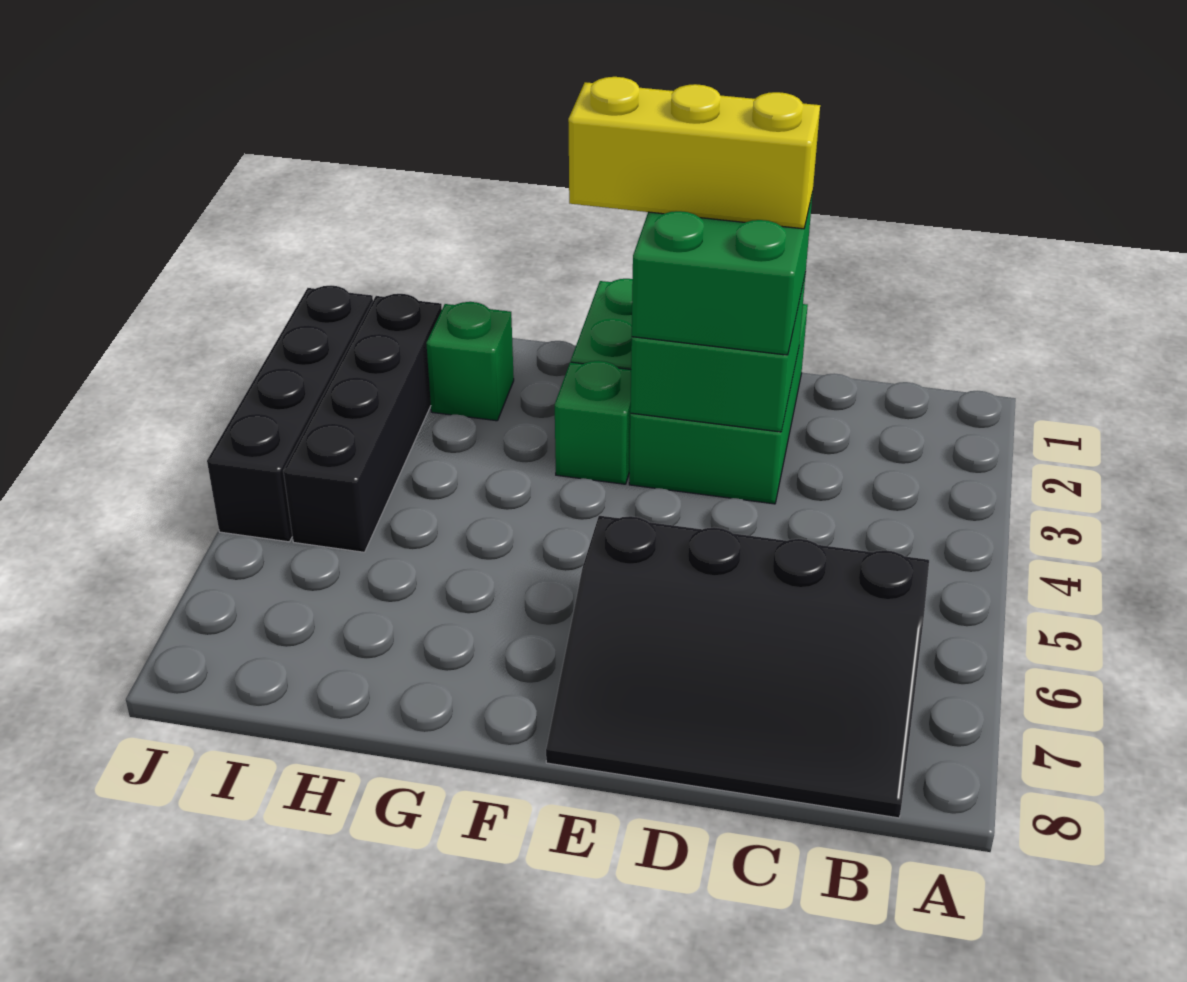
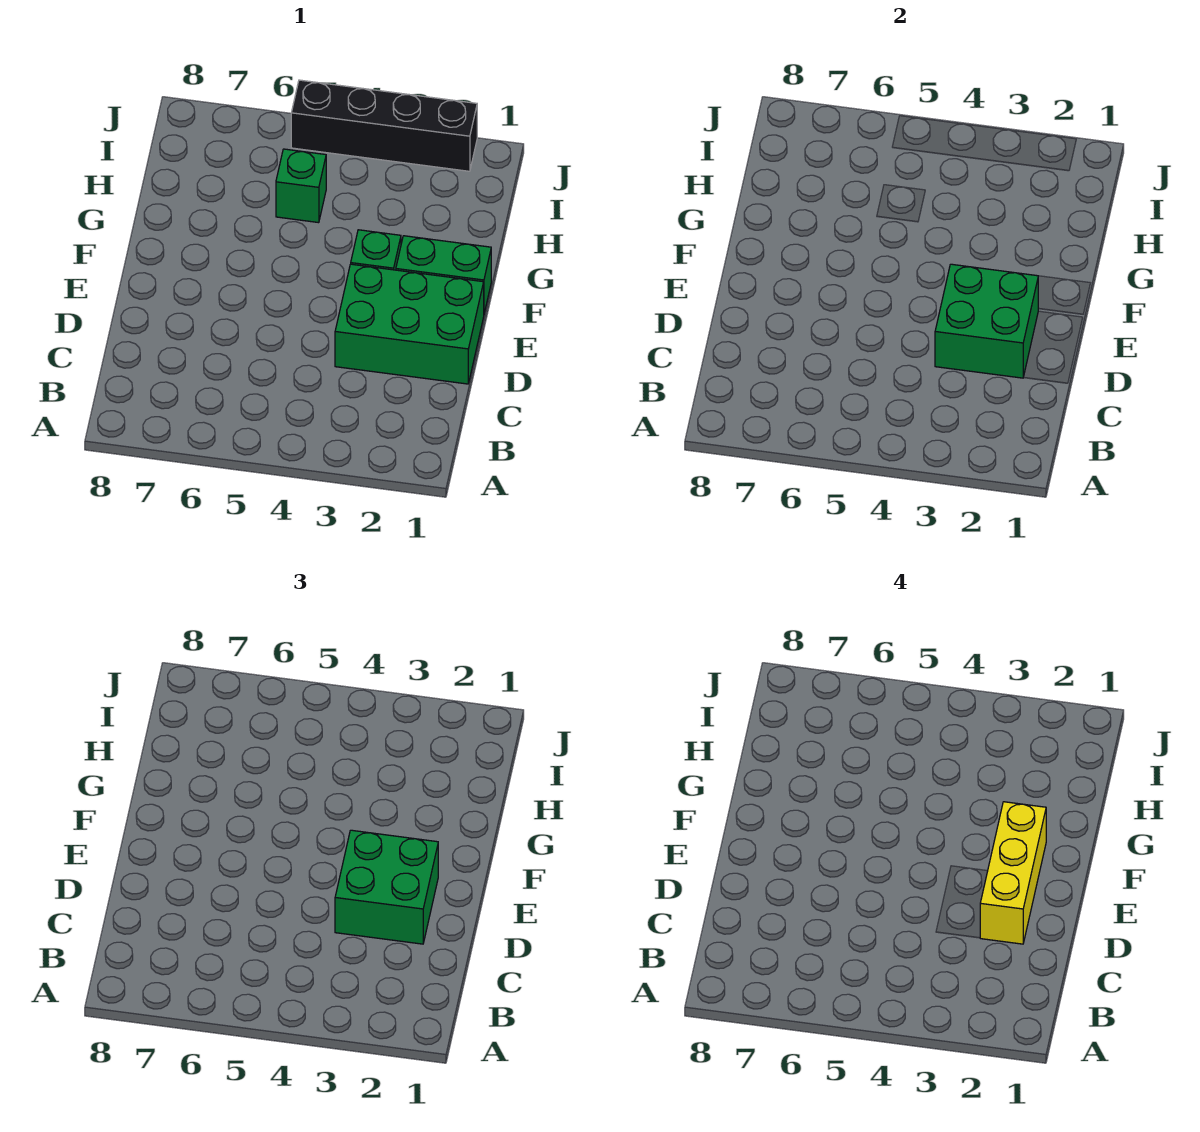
black slope B6:E8 level 1 top 6 -> none
green brick H2 level 1 -> green brick H5 level 1
black brick I2:I5 level 1 -> none

